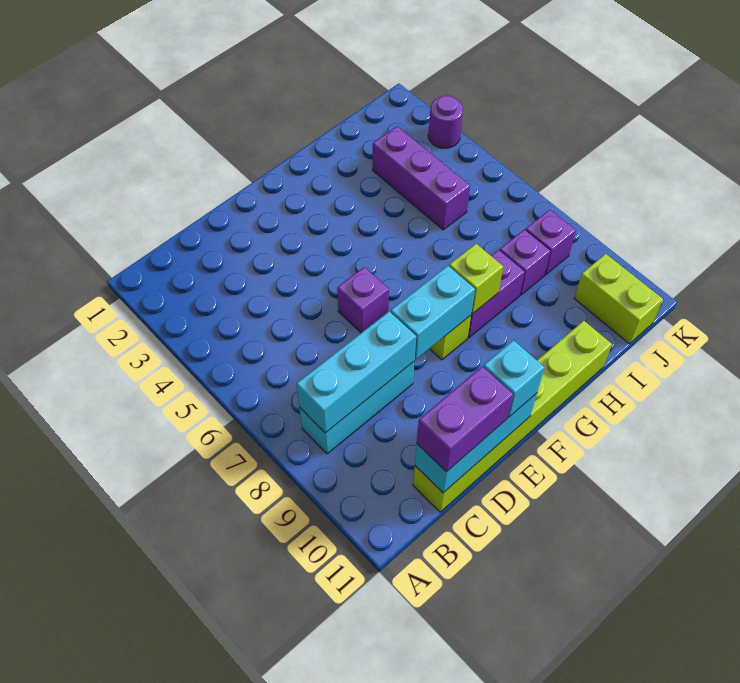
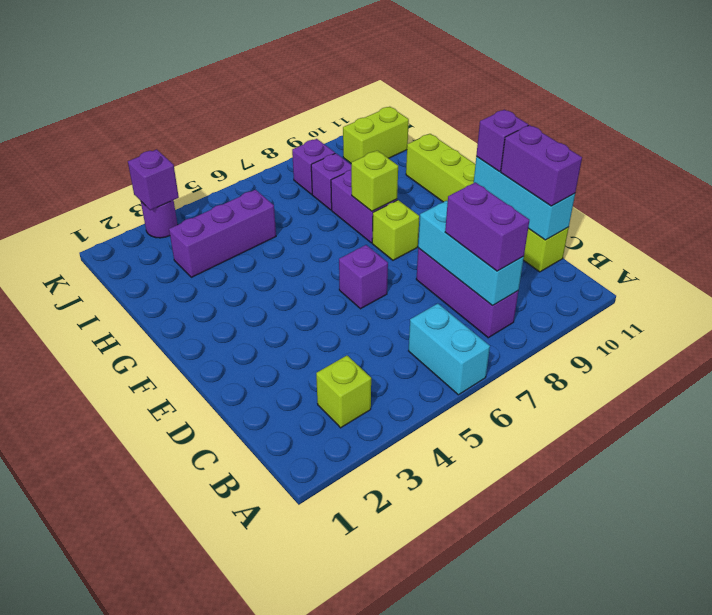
none -> lime brick B3 level 1
cyan brick B8:D8 level 1 -> purple brick B8:D8 level 1
none -> purple brick B8:C8 level 3
cyan brick E8:F8 level 2 -> cyan brick A6:B6 level 1
cyan brick E11 level 3 -> purple brick E11 level 3
none -> purple brick K3 level 2

